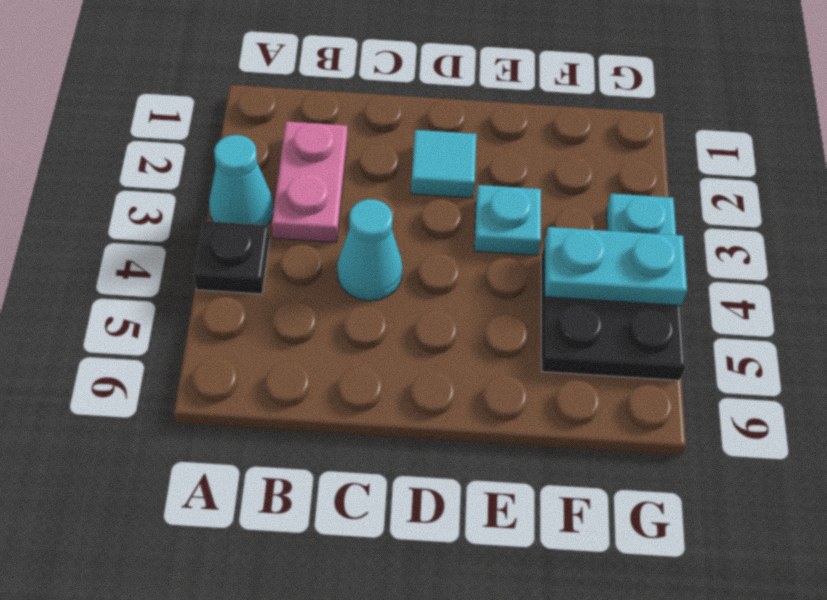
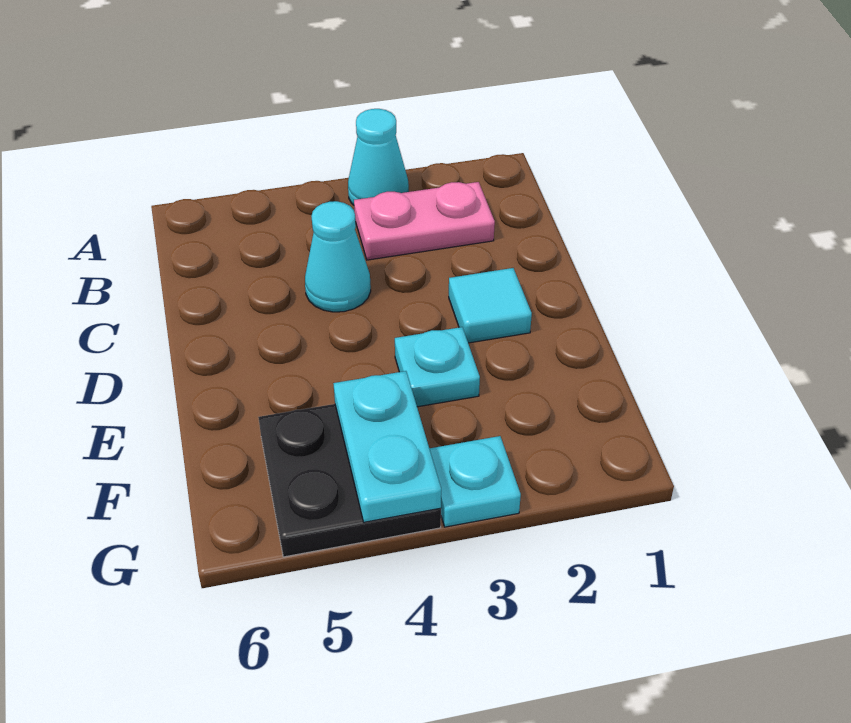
black plate A4 level 1 -> none

